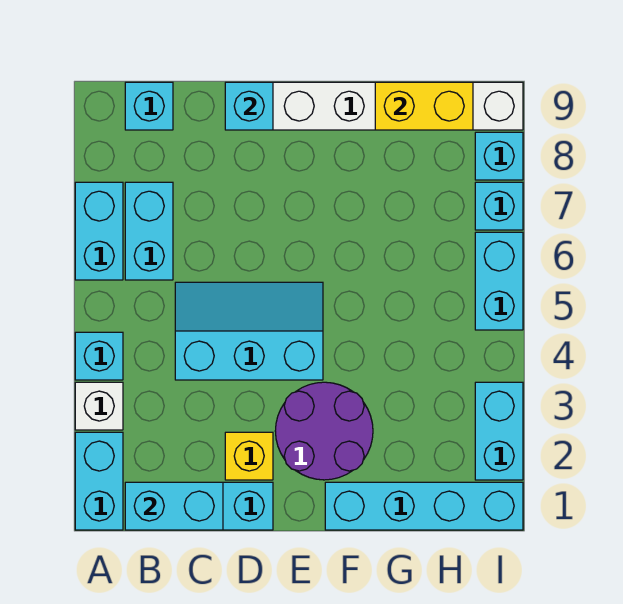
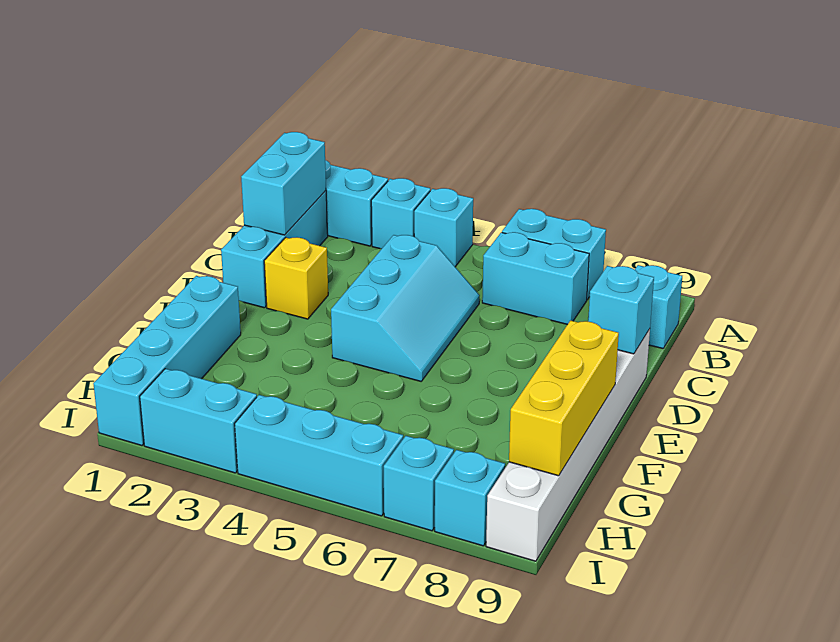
white brick A3 level 1 -> cyan brick A3 level 1
purple round brick E2:F3 level 1 -> none
yellow brick G9:H9 level 2 -> yellow brick F9:H9 level 2
cyan brick I5:I6 level 1 -> cyan brick I4:I6 level 1

